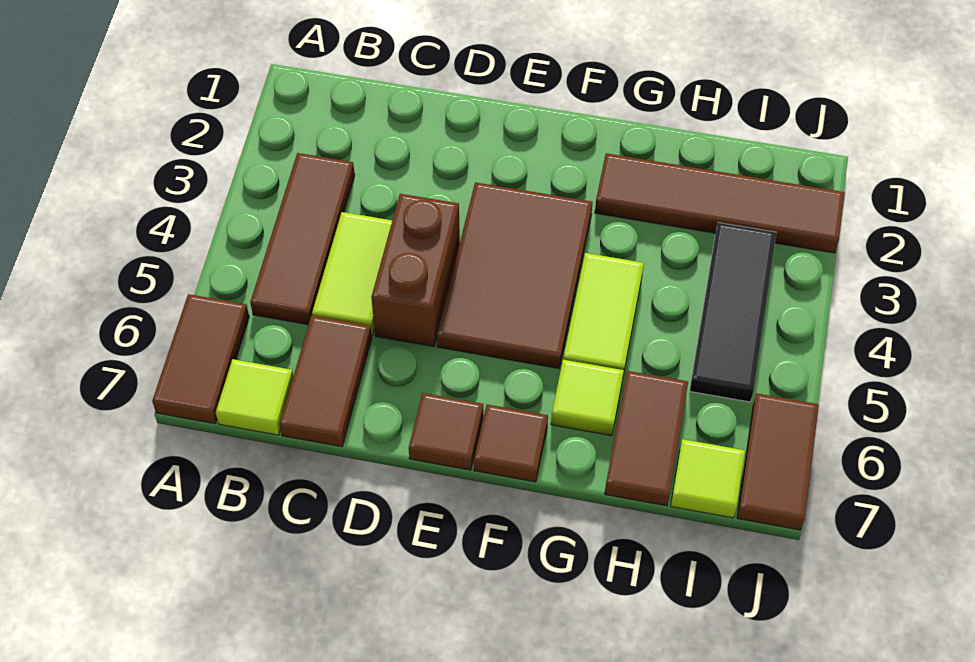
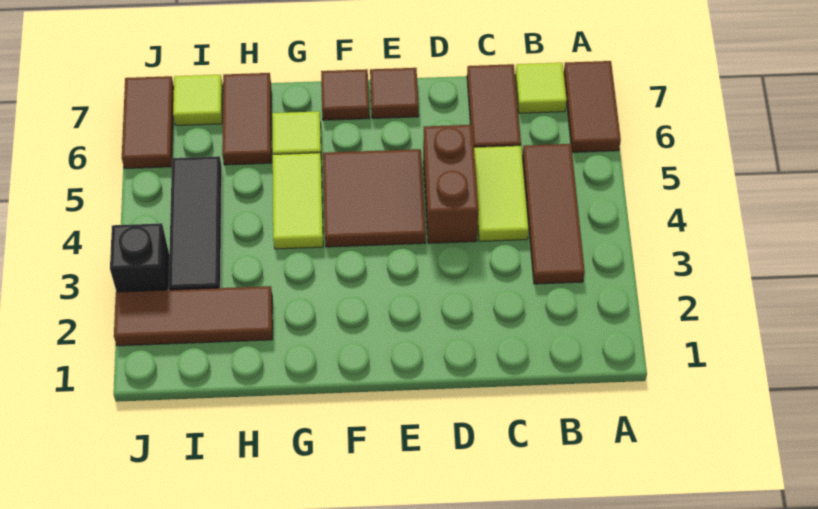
brown tile E3:F5 level 1 -> brown tile E4:F5 level 1
brown tile G2:J2 level 1 -> brown tile H2:J2 level 1
none -> black brick J3 level 1

